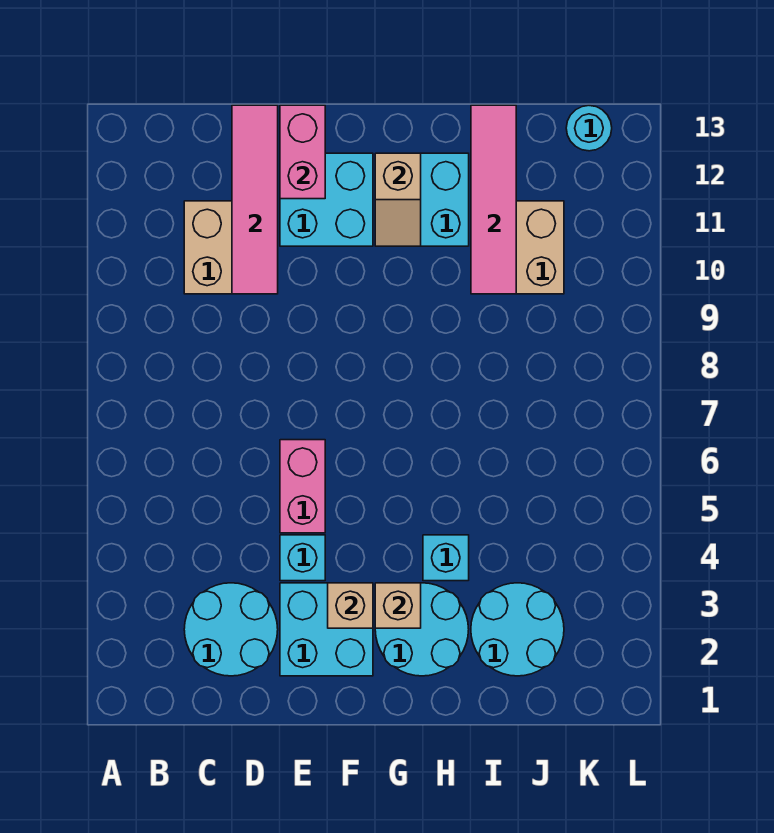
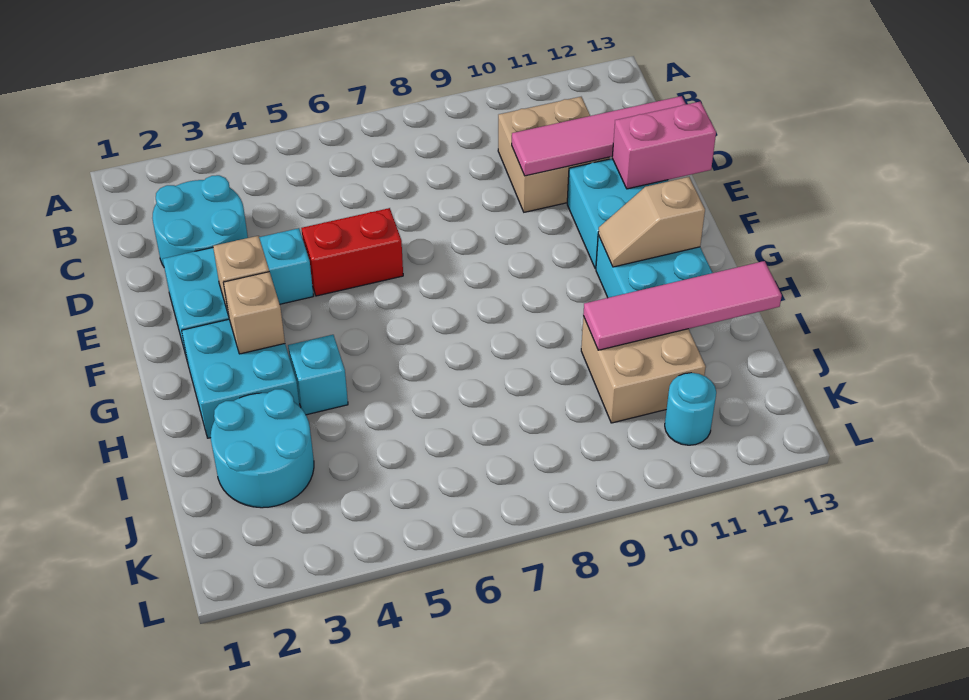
pink brick E5:E6 level 1 -> red brick E5:E6 level 1
cyan round brick G2:H3 level 1 -> cyan brick G2:H3 level 1
cyan round brick K13 level 1 -> cyan round brick K11 level 1

